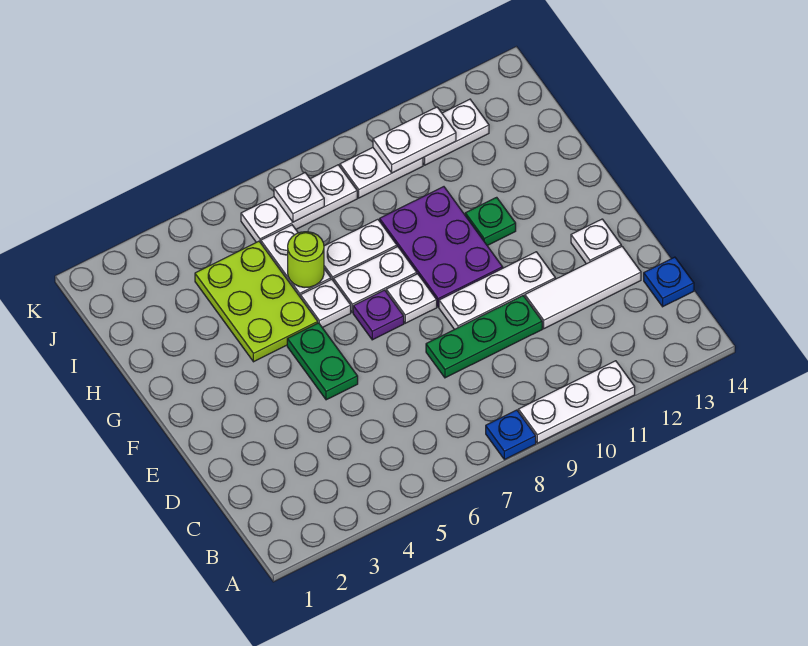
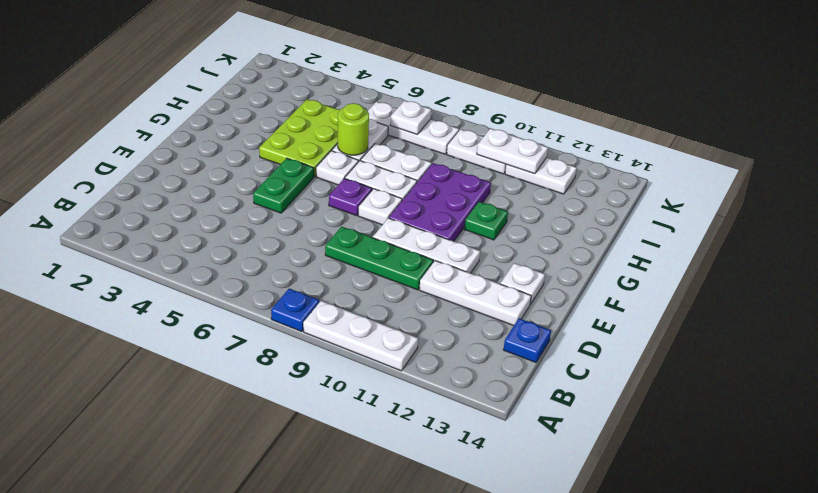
white tile D11:D13 level 1 -> white plate D11:D13 level 1

